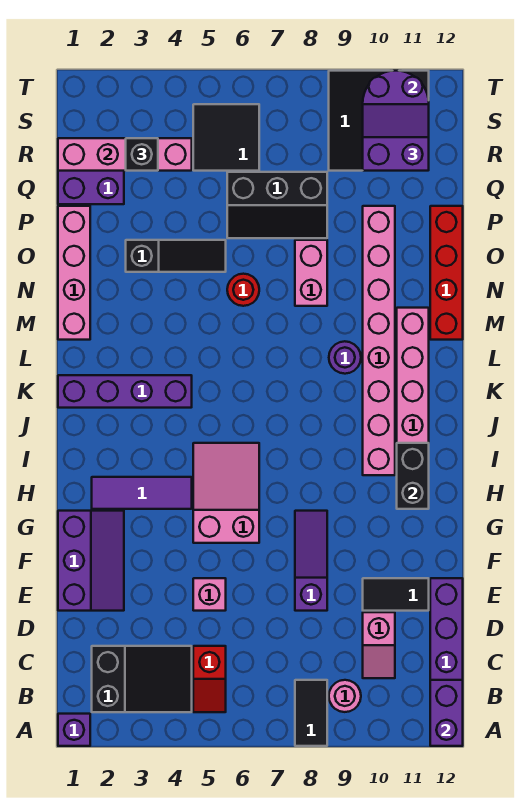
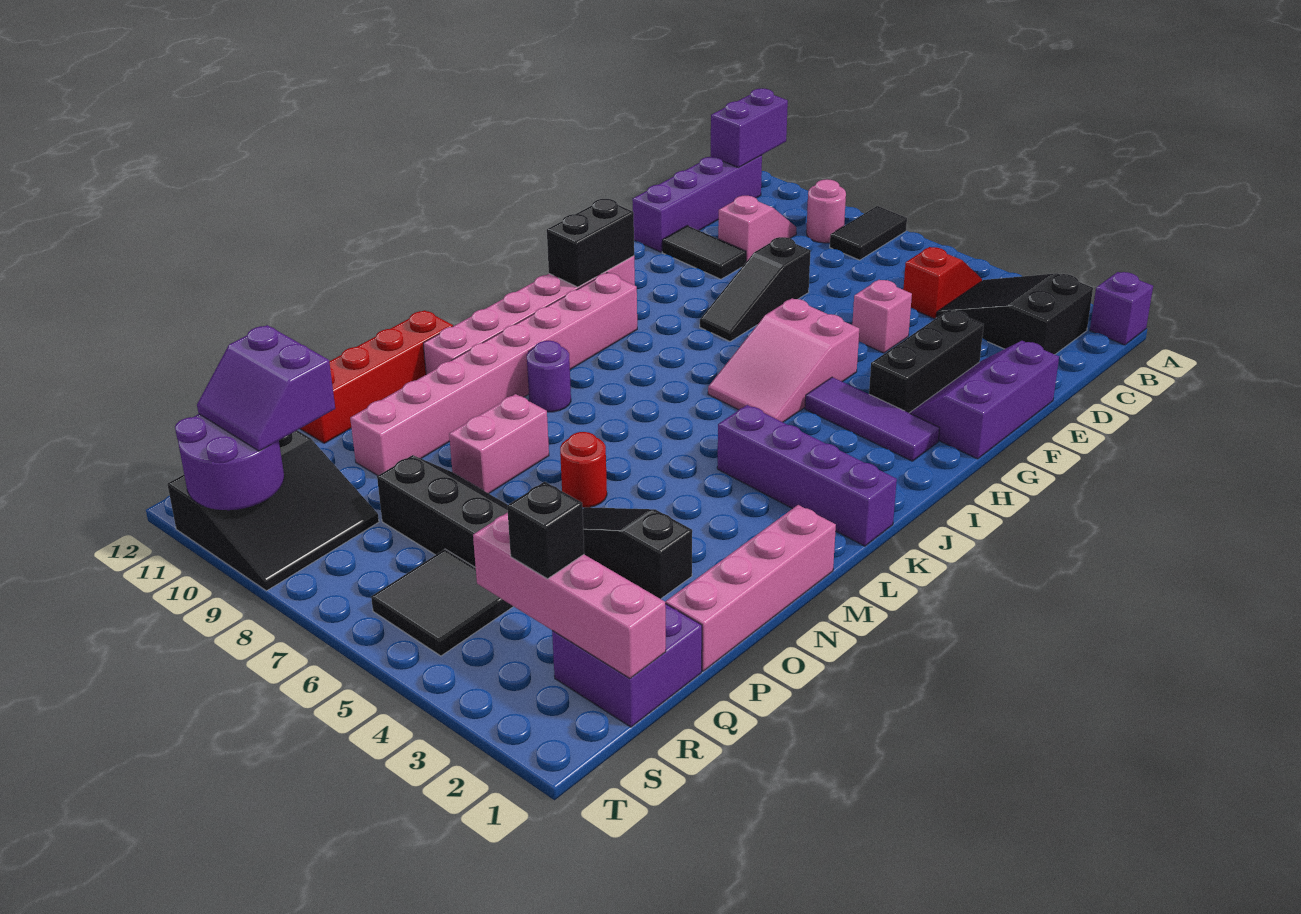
none -> black brick E3:G3 level 1
purple slope E8:G8 level 1 top E -> black slope E8:G8 level 1 top E

